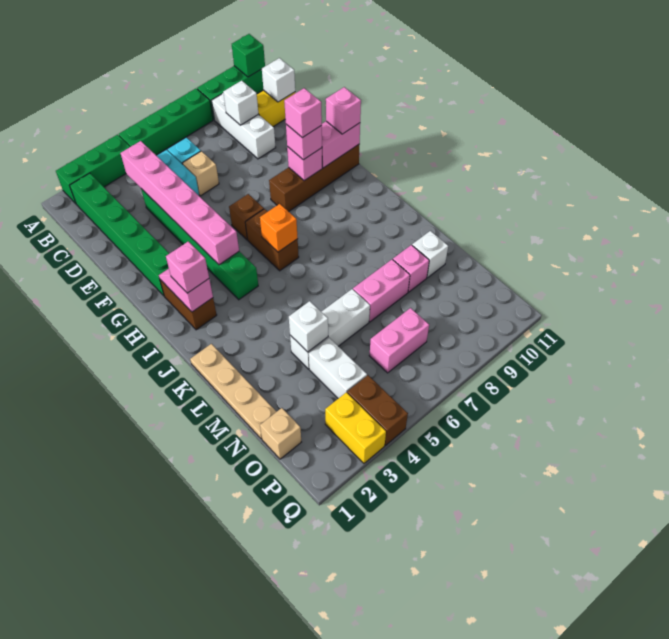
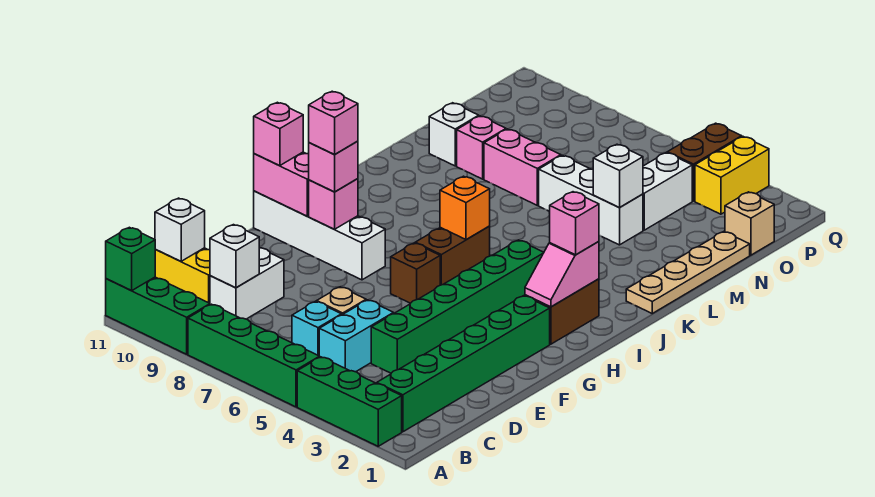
white brick B9:D9 level 1 -> white brick C9:D9 level 1
pink brick C4:H4 level 2 -> none
brown brick G8:G11 level 1 -> white brick G8:G11 level 1
pink brick O6:O7 level 1 -> none

